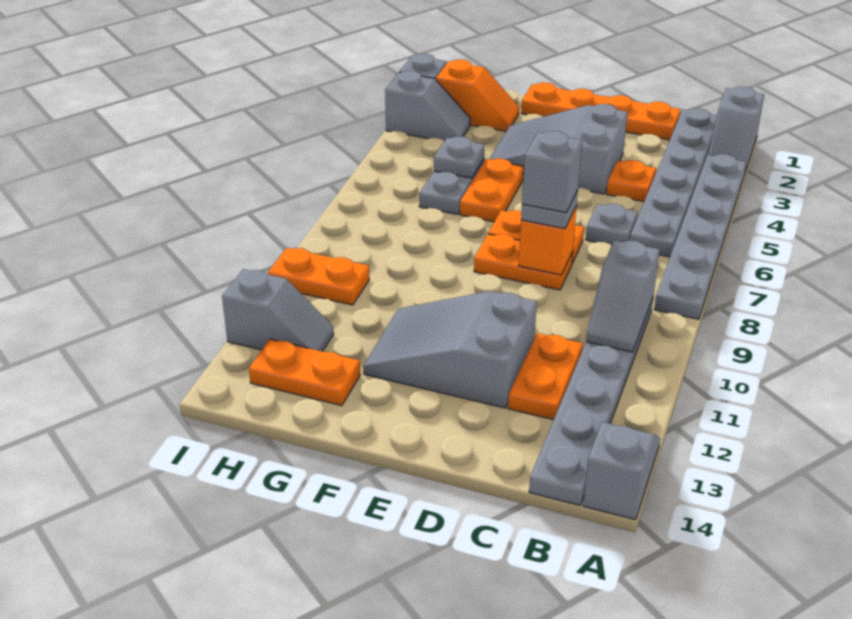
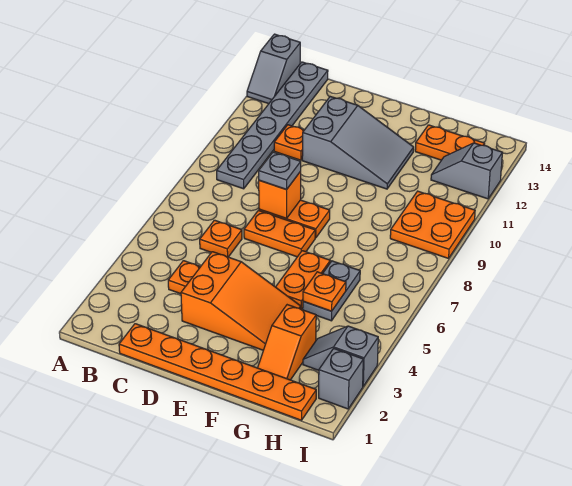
grey slope A1:A2 level 1 top 1 -> none
grey plate A3:A8 level 1 -> none
grey plate B1:B6 level 1 -> none
grey slope B9:B10 level 2 top 9 -> none
orange plate C1:F1 level 1 -> orange plate C1:H1 level 1
grey plate C6 level 1 -> orange plate C6 level 1
orange plate C11:C12 level 1 -> orange plate C11 level 1
grey slope D3:F4 level 1 top D -> orange slope D3:F4 level 1 top D
grey brick D8 level 4 -> none
orange slope G2:H2 level 1 top H -> orange slope G2:G3 level 1 top 3
grey plate G5 level 2 -> orange plate G5 level 2
orange plate H10:I10 level 1 -> orange plate H9:I10 level 1

